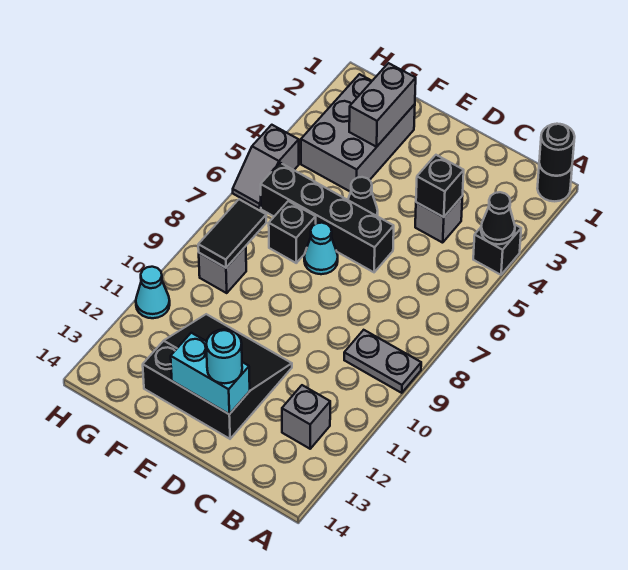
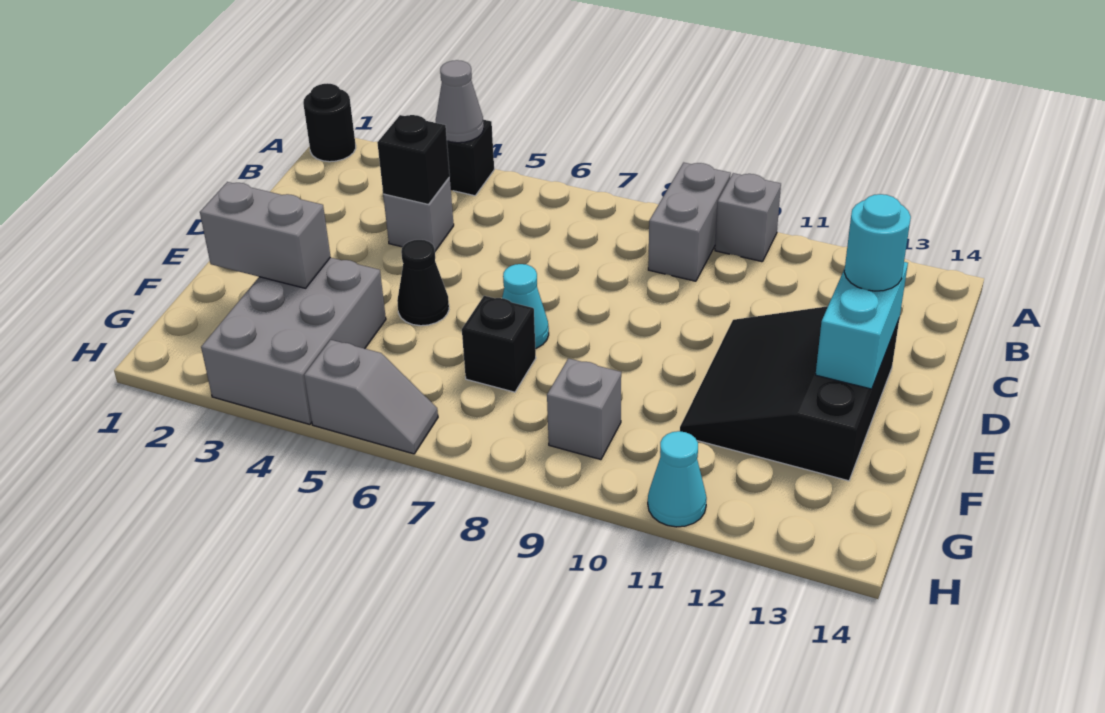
black round brick A1 level 2 -> none
black cone A4 level 2 -> grey cone A4 level 2
grey plate A9:B9 level 1 -> grey brick A9:B9 level 1
grey brick B12 level 1 -> grey brick A10 level 1
black brick D6:G6 level 1 -> none
grey brick F2:G4 level 1 -> grey brick F3:H4 level 1
black tile G8:G9 level 2 -> none

